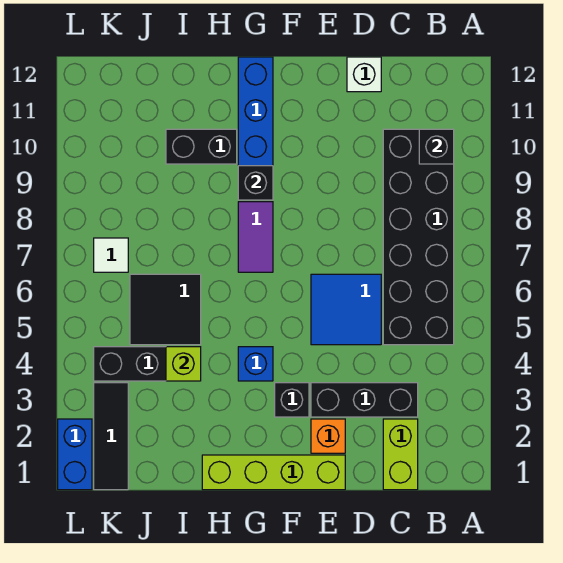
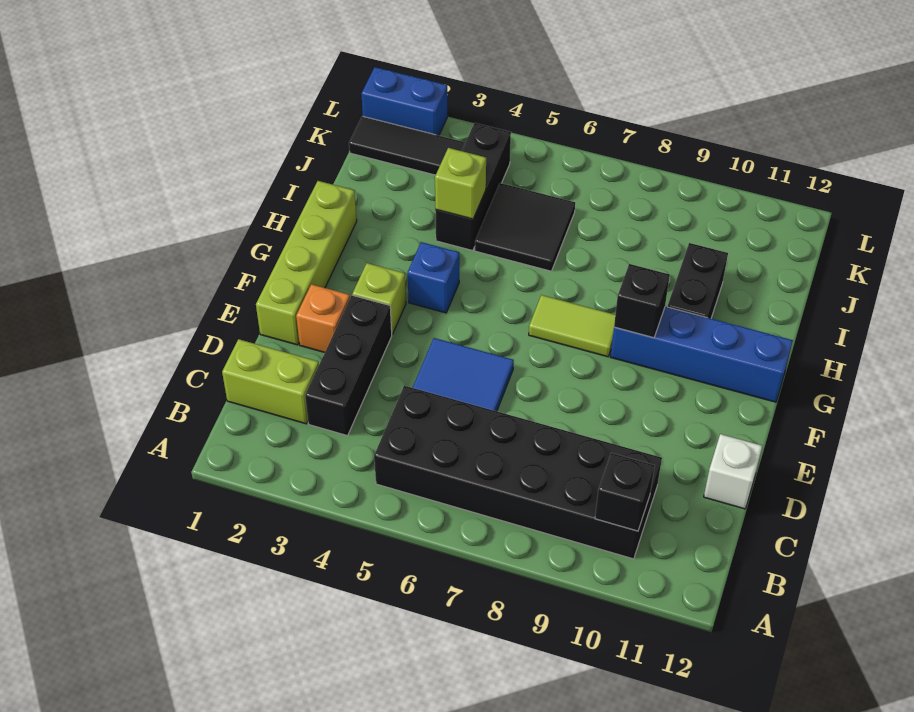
black brick F3 level 1 -> lime brick F3 level 1
purple tile G7:G8 level 1 -> lime tile G7:G8 level 1
white tile K7 level 1 -> none

